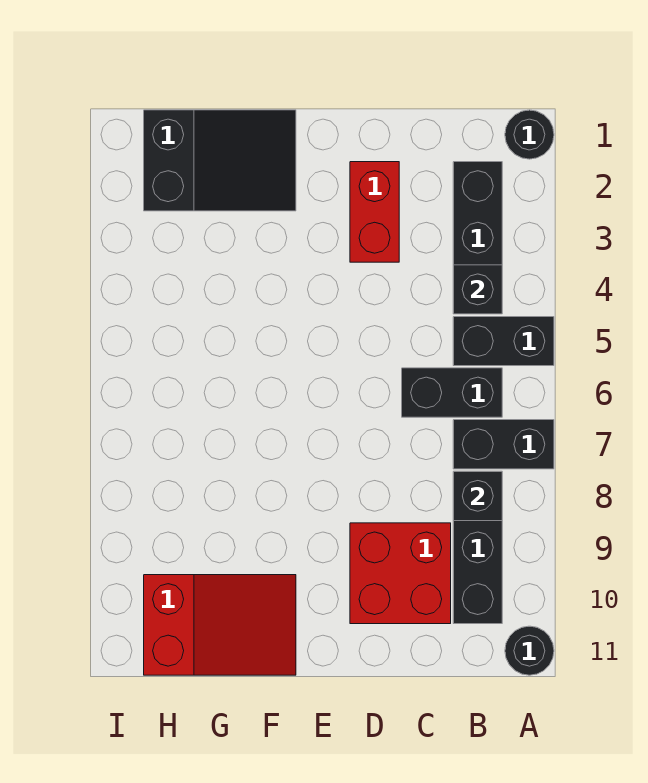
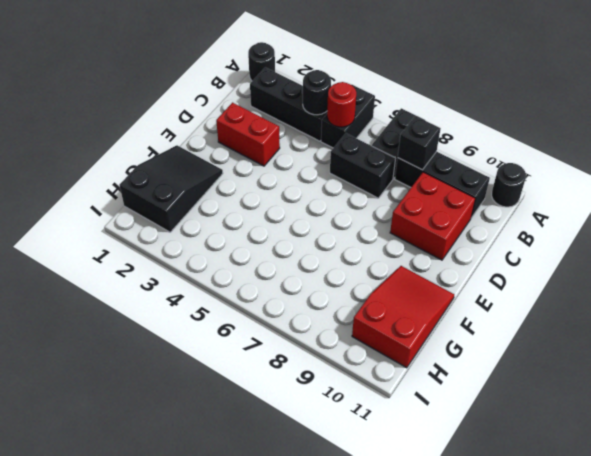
black brick B4 level 2 -> black round brick B4 level 2
none -> red round brick B5 level 2
black brick B6:C6 level 1 -> black brick C6:C7 level 1

